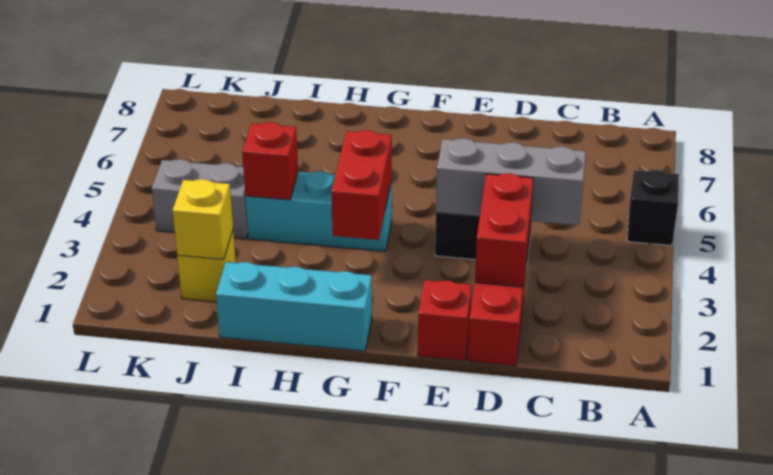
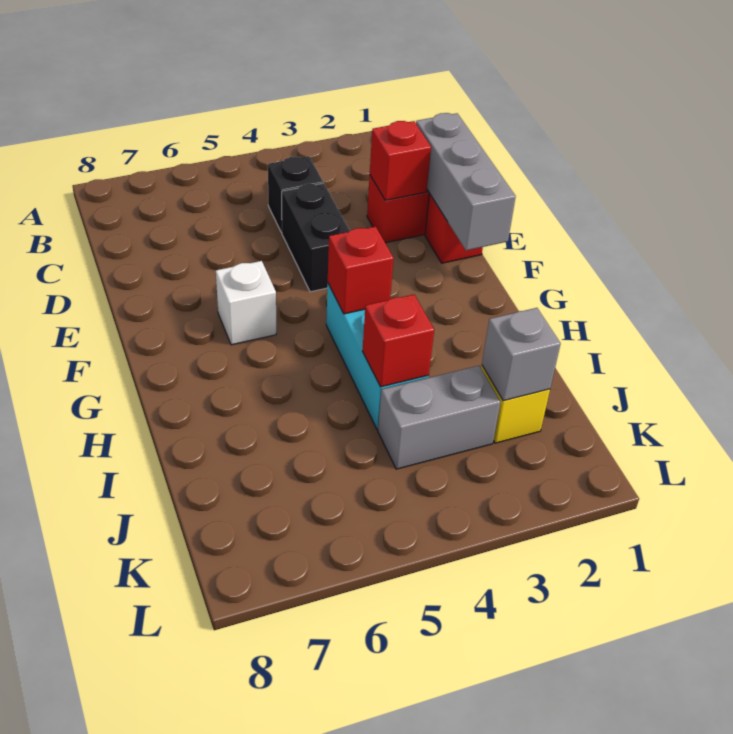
black brick A5 level 1 -> black brick C4 level 1
grey brick C4:E4 level 2 -> grey brick D1:F1 level 2
red brick D2:D3 level 2 -> red brick D2 level 2
none -> white brick F6 level 1
cyan brick G1:I1 level 1 -> none
red brick G3:G4 level 2 -> red brick G4 level 2
yellow brick J2 level 2 -> grey brick J2 level 2
grey brick J4:K4 level 1 -> grey brick J3:J4 level 1

